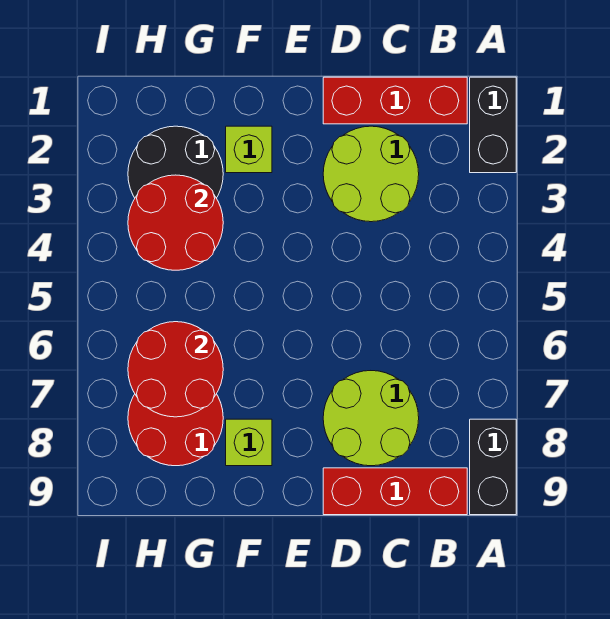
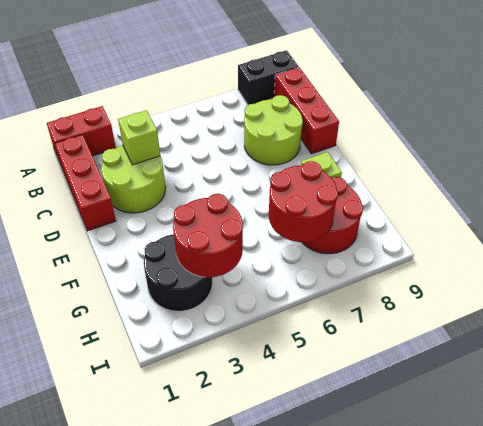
black brick A1:A2 level 1 -> red brick A1:A2 level 1
lime brick F2 level 1 -> lime brick C3 level 2

